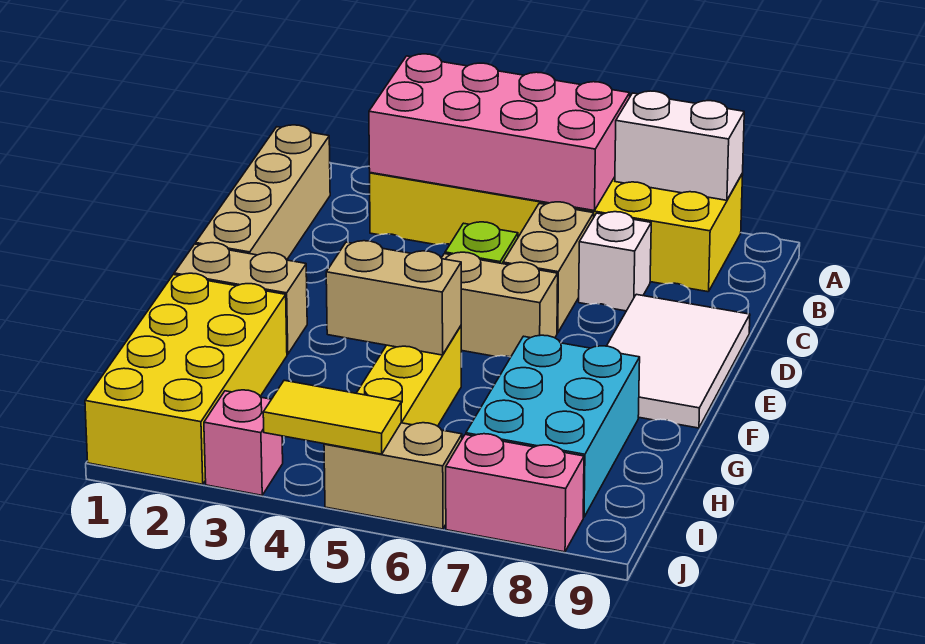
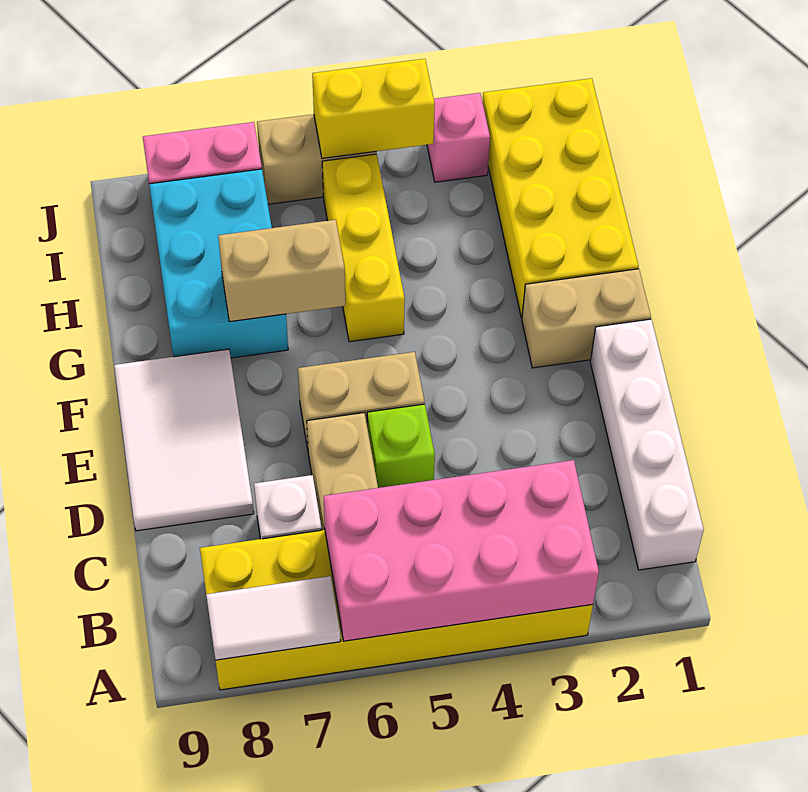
white brick A7:A8 level 2 -> white tile A7:A8 level 2
tan brick B1:E1 level 1 -> white brick B1:E1 level 1
tan brick G4:G5 level 2 -> tan brick G6:G7 level 2
yellow tile J4:J5 level 2 -> yellow brick J4:J5 level 2

